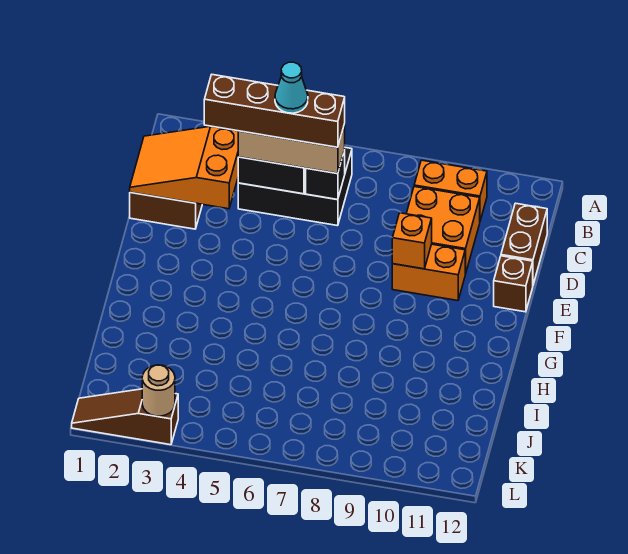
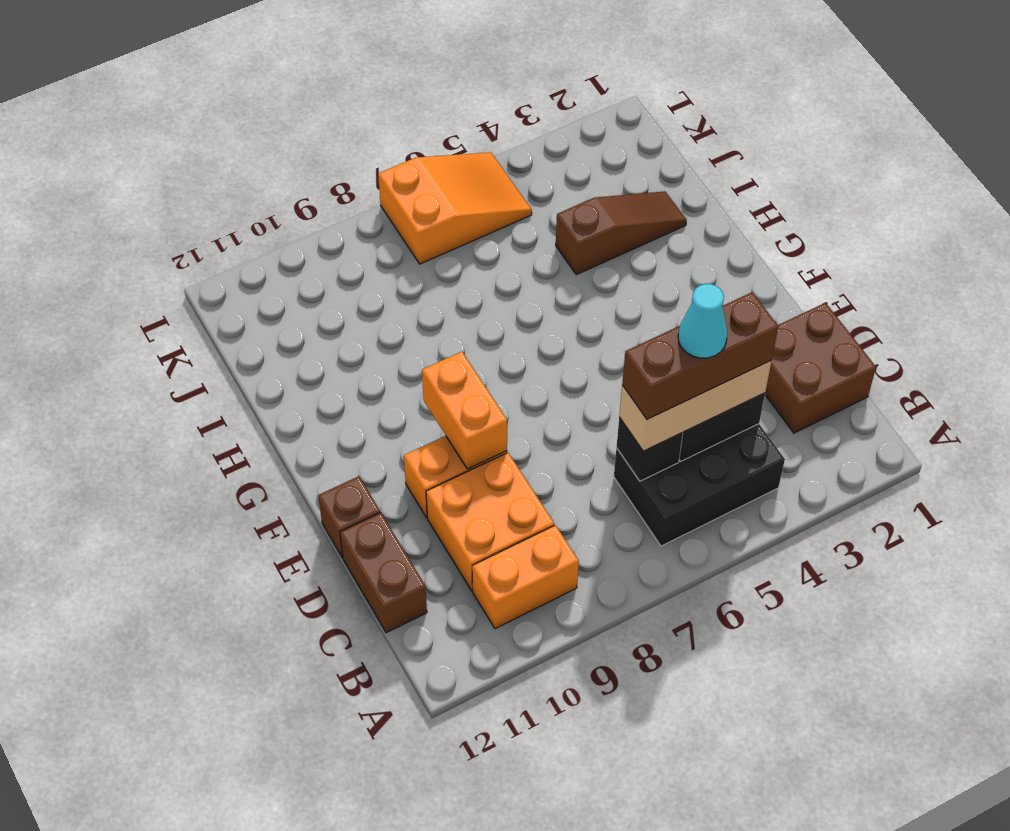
orange slope C1:D3 level 2 top 3 -> orange slope K5:L7 level 1 top 7
brown brick C3:C6 level 4 -> brown brick C4:C6 level 4
orange brick E9 level 2 -> orange brick E9:F9 level 2
brown slope L1:L3 level 1 top 3 -> brown slope I2:I4 level 1 top 4
tan round brick L3 level 2 -> none

